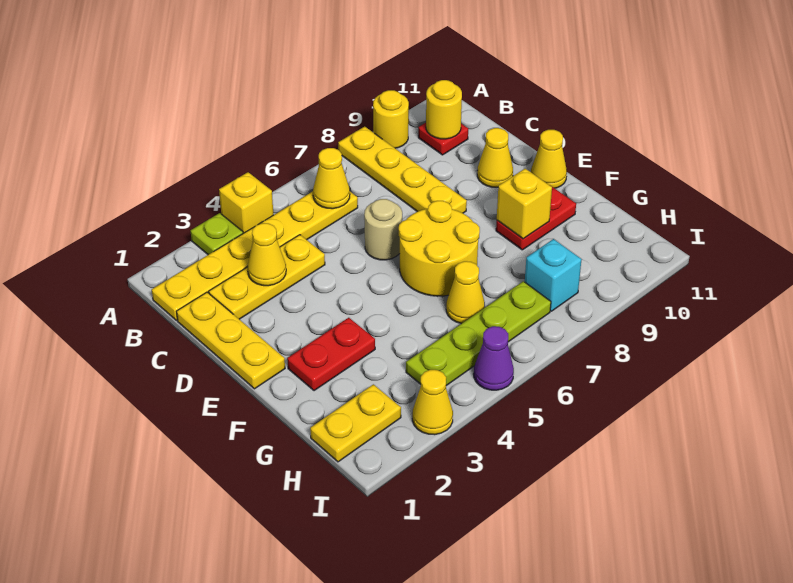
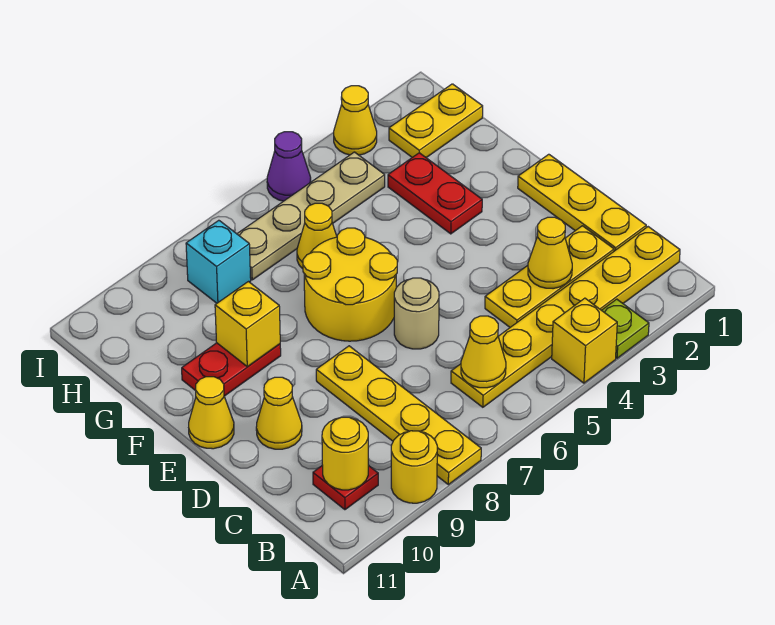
red plate F2:F3 level 1 -> red plate F3:G3 level 1
lime plate H4:H7 level 1 -> tan plate H4:H7 level 1

